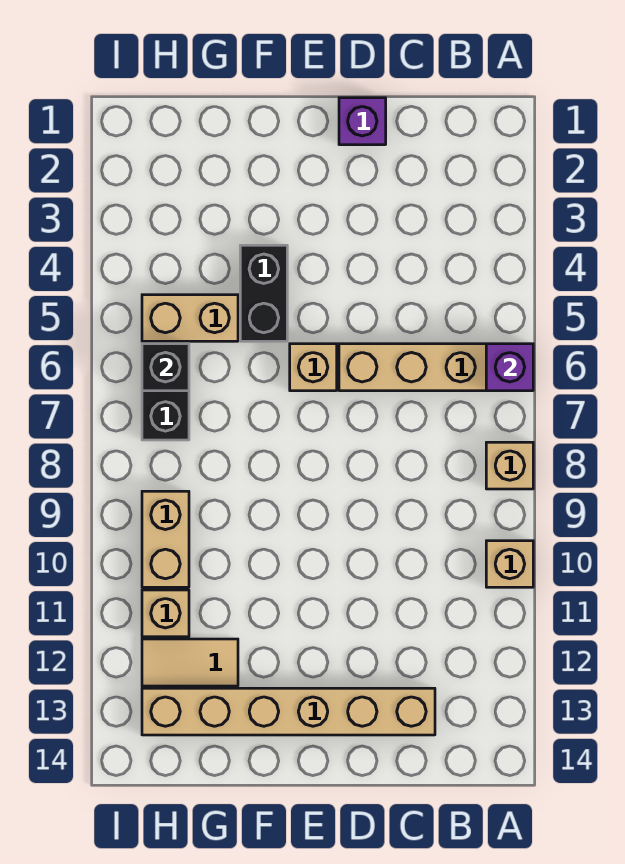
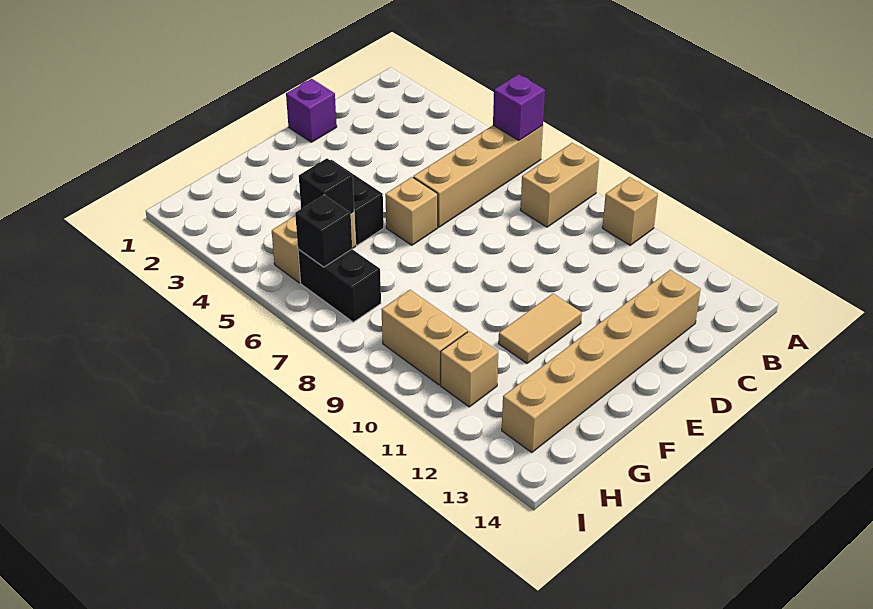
tan brick A8 level 1 -> tan brick A8:B8 level 1
none -> black brick G5 level 2
tan tile G12:H12 level 1 -> tan tile E11:F11 level 1

